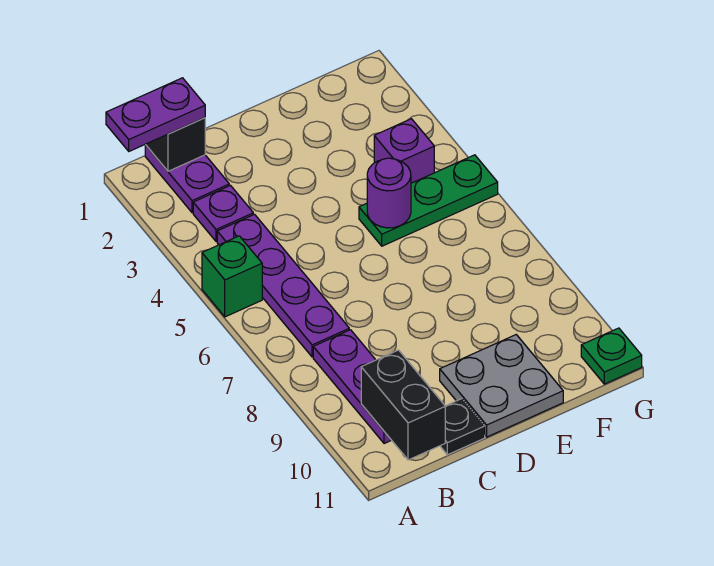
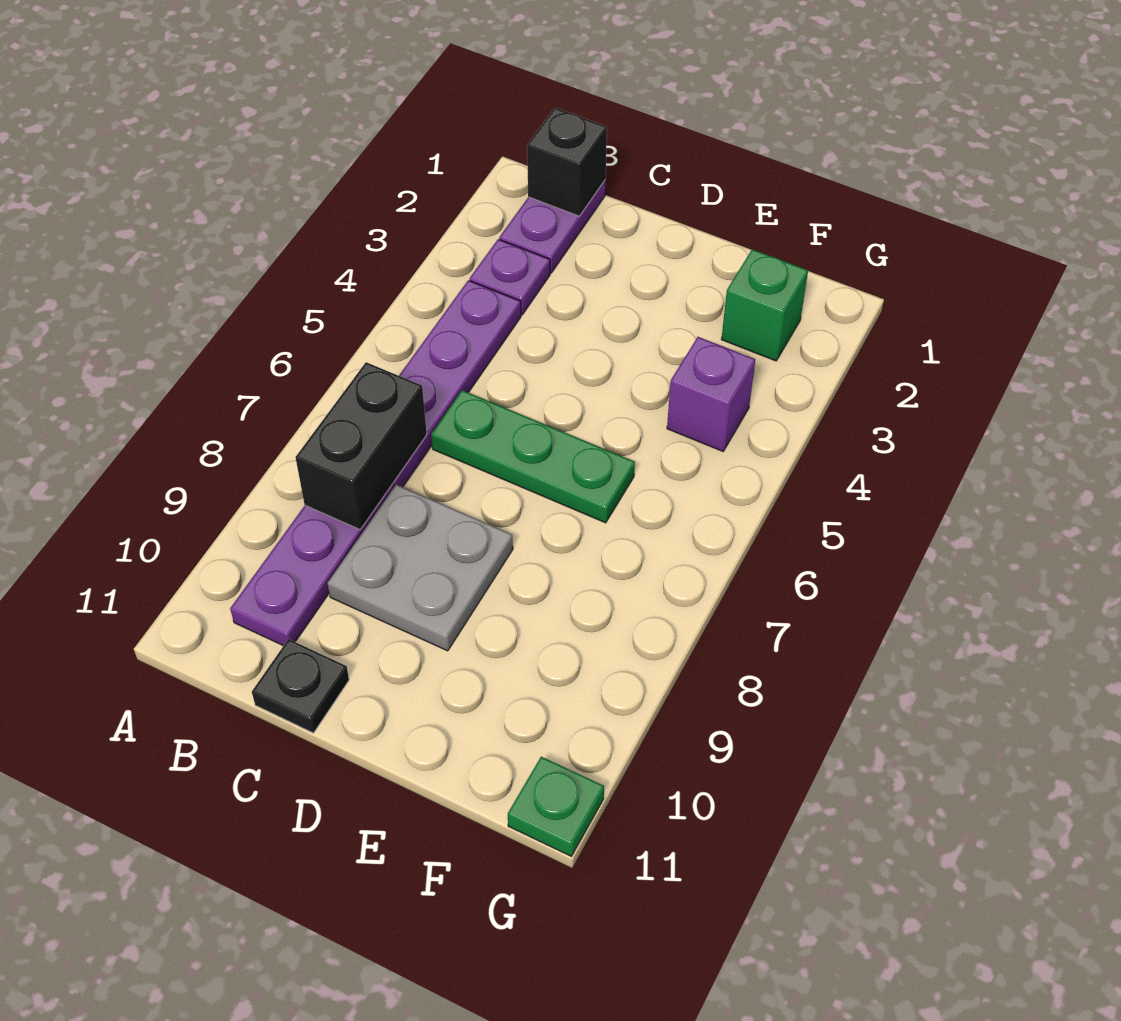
purple plate A1:B1 level 3 -> none
green brick A5 level 1 -> green brick F2 level 1
black brick B10:B11 level 2 -> black brick B7:B8 level 2
grey plate D10:E11 level 1 -> grey plate C8:D9 level 1
green plate E5:G5 level 1 -> green plate C6:E6 level 1
purple round brick E5 level 2 -> none

